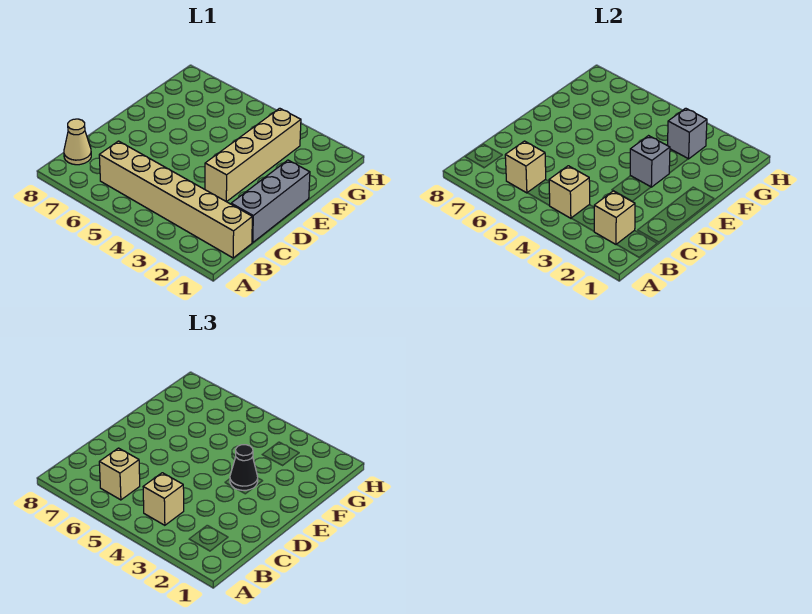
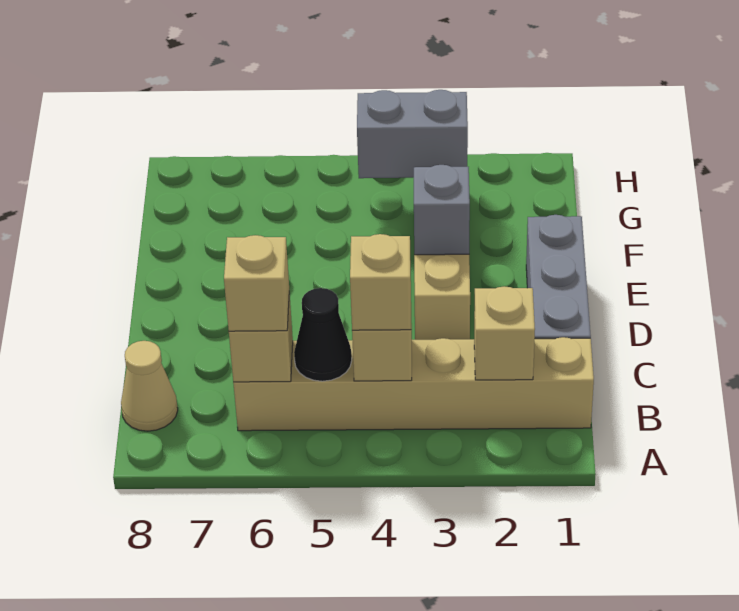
black cone E3 level 3 -> black cone B5 level 2
grey brick G3 level 2 -> grey brick G3:G4 level 2

